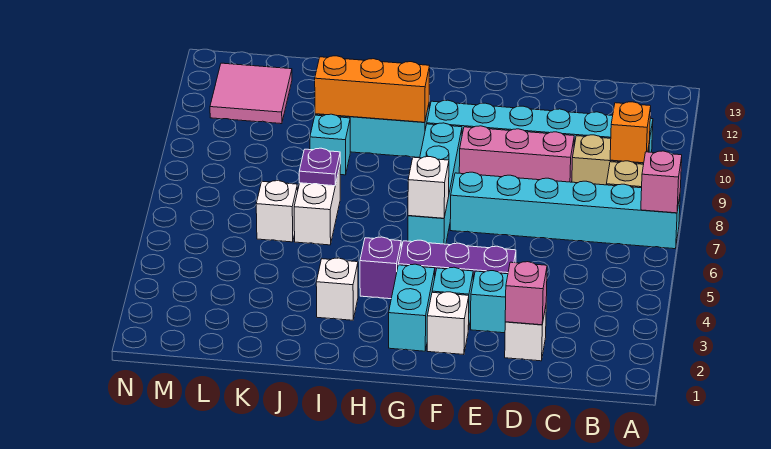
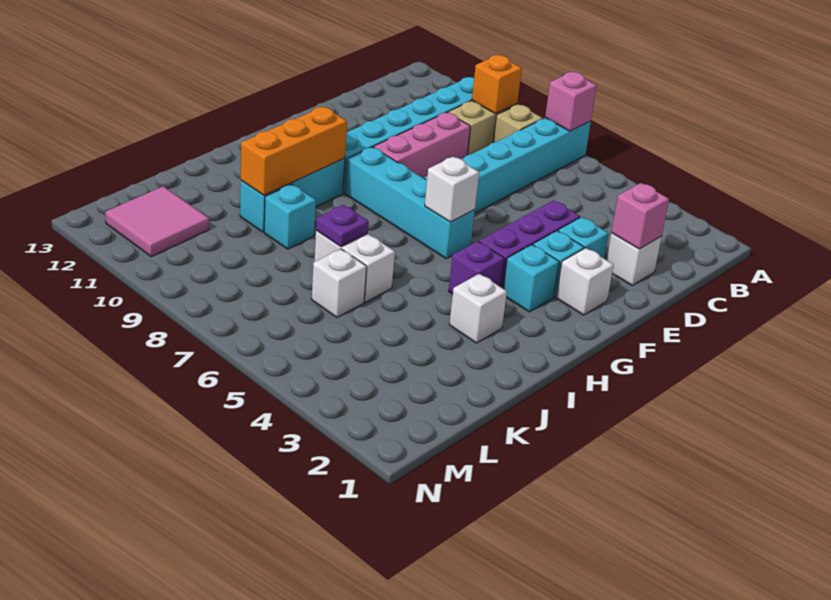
cyan brick G2:G3 level 1 -> cyan brick G3 level 1

